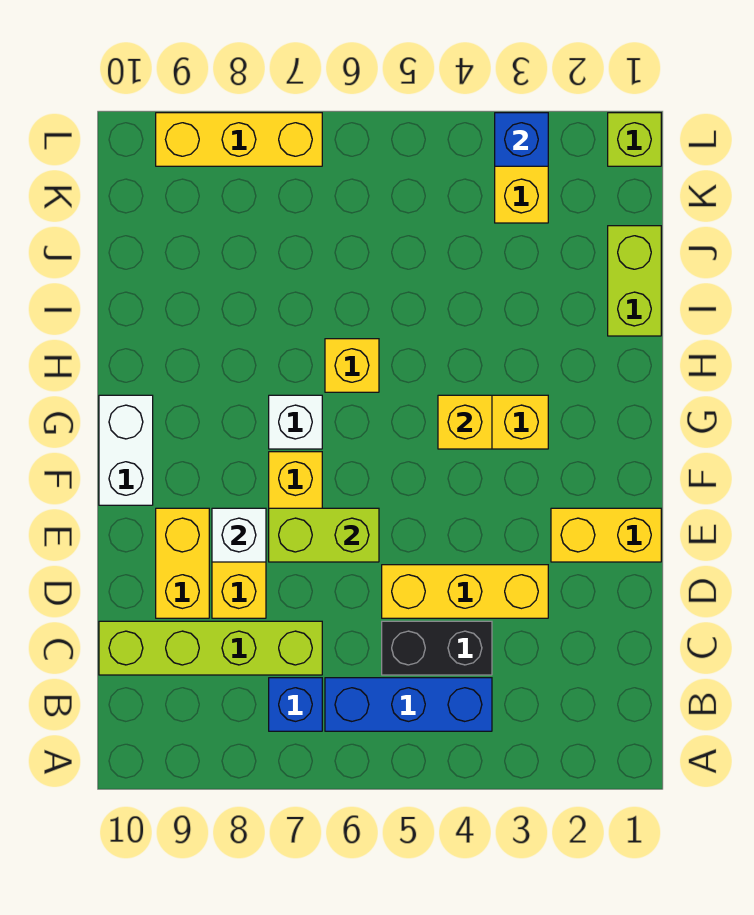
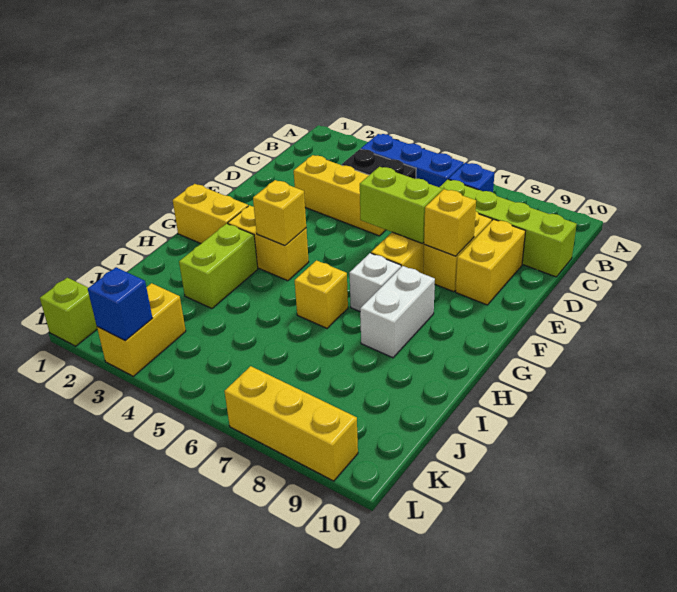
yellow brick E1:E2 level 1 -> yellow brick G1:G2 level 1
white brick E8 level 2 -> yellow brick E8 level 2
white brick F10:G10 level 1 -> white brick G8:H8 level 1
lime brick I1:J1 level 1 -> lime brick H3:I3 level 1

